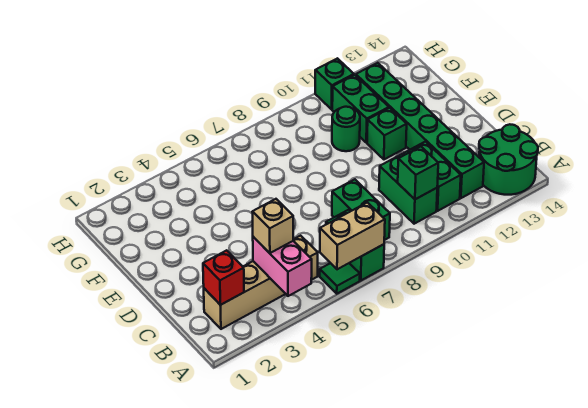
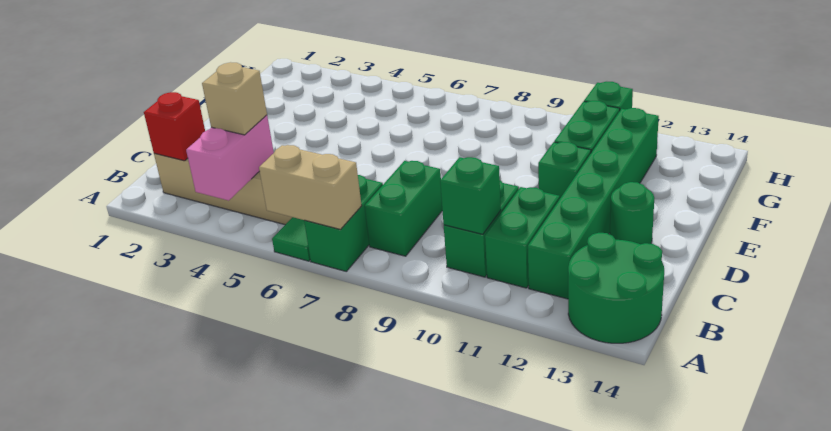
green round brick F10 level 1 -> green round brick D13 level 1

